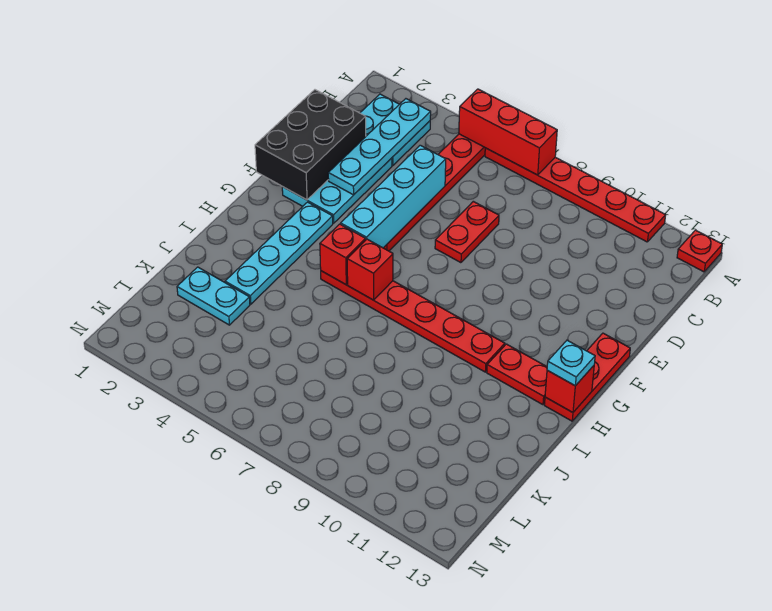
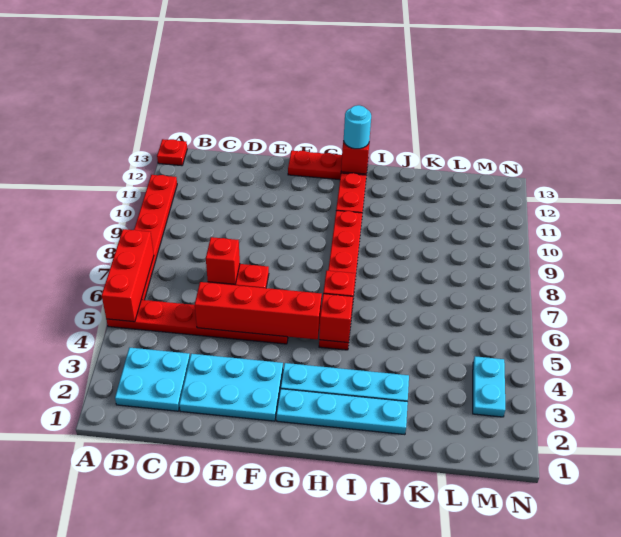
cyan plate B3:E3 level 2 -> cyan plate G2:J2 level 1
black brick D1:F2 level 2 -> none
cyan brick D5:G5 level 2 -> red brick D5:G5 level 2
none -> red brick D7 level 2
cyan plate H13 level 3 -> cyan round brick H13 level 3
cyan plate K2:K3 level 1 -> cyan plate M3:M4 level 1

